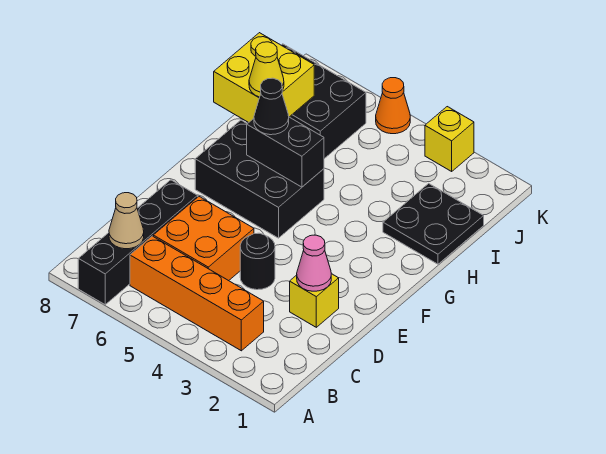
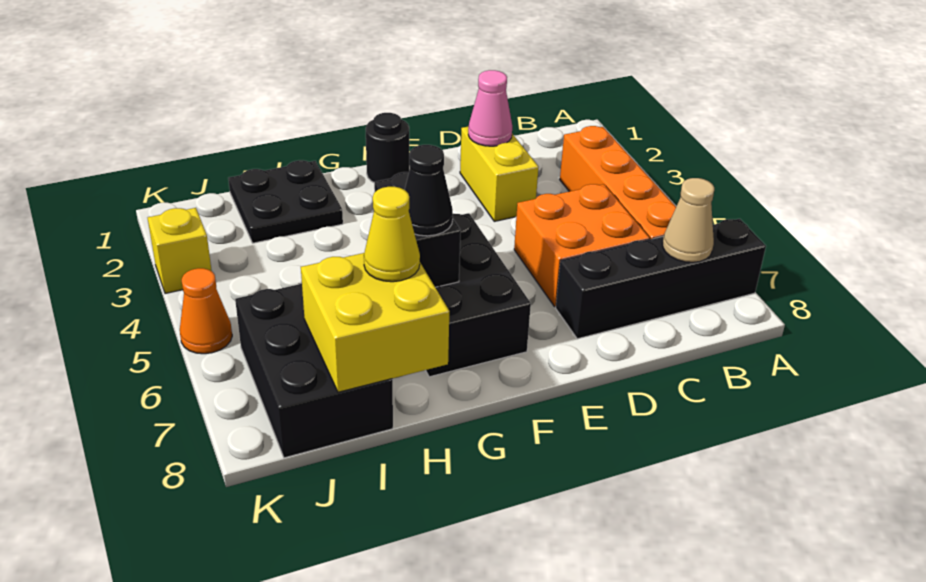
yellow brick D2 level 1 -> yellow brick D2:D3 level 1
black round brick D4 level 1 -> black round brick F1 level 1

